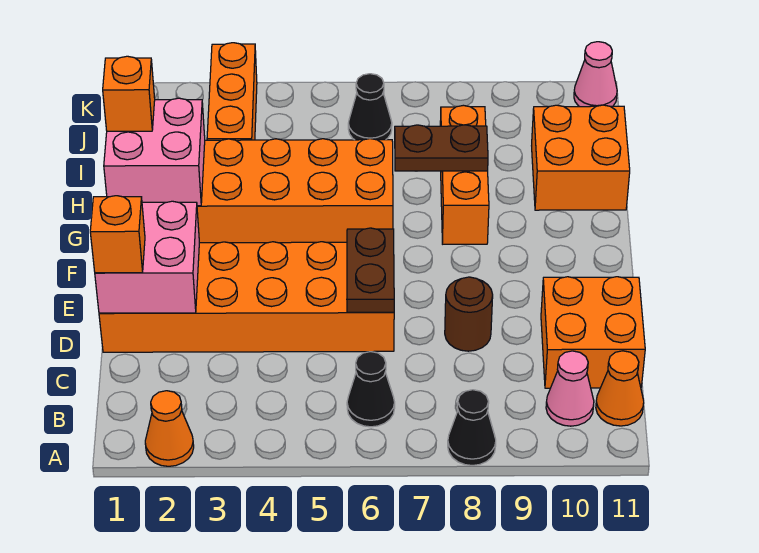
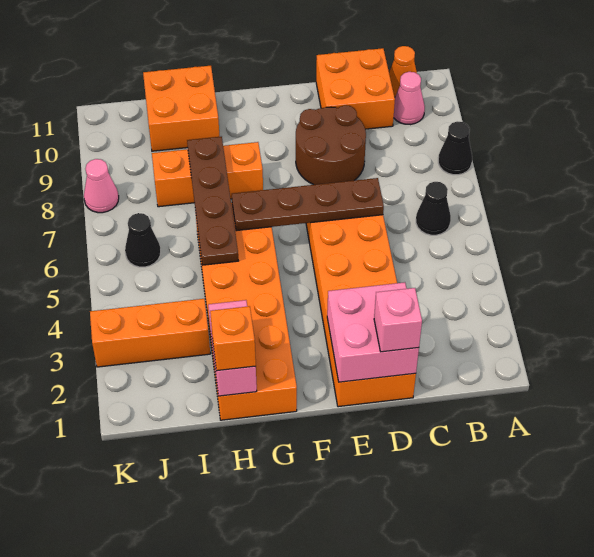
orange cone A2 level 1 -> none
orange brick D1 level 3 -> pink brick D1 level 3
brown plate D6:E6 level 2 -> brown plate D6:G6 level 2
brown round brick D8 level 1 -> brown round brick D8:E9 level 1
pink brick G1:H2 level 2 -> pink brick H1:H2 level 2
brown plate H7:H8 level 2 -> brown plate H5:H8 level 2
pink cone K11 level 1 -> pink cone K8 level 1

